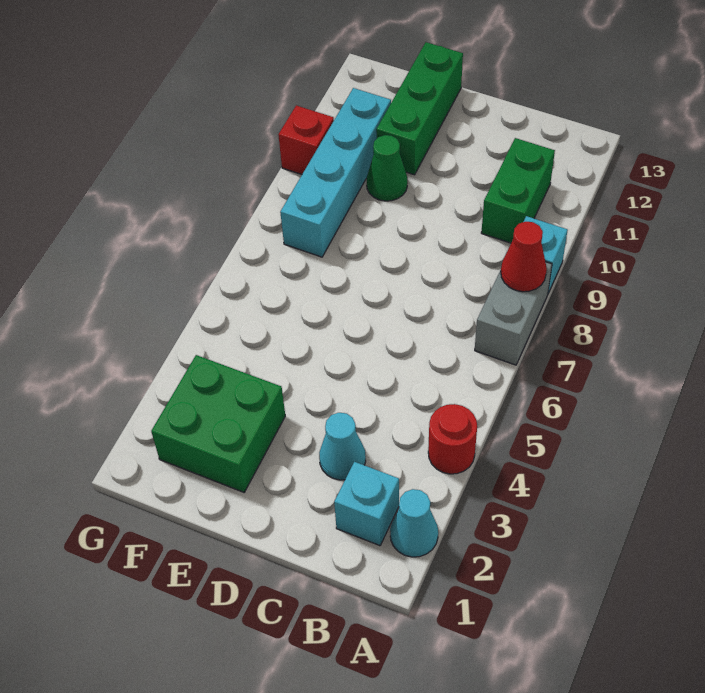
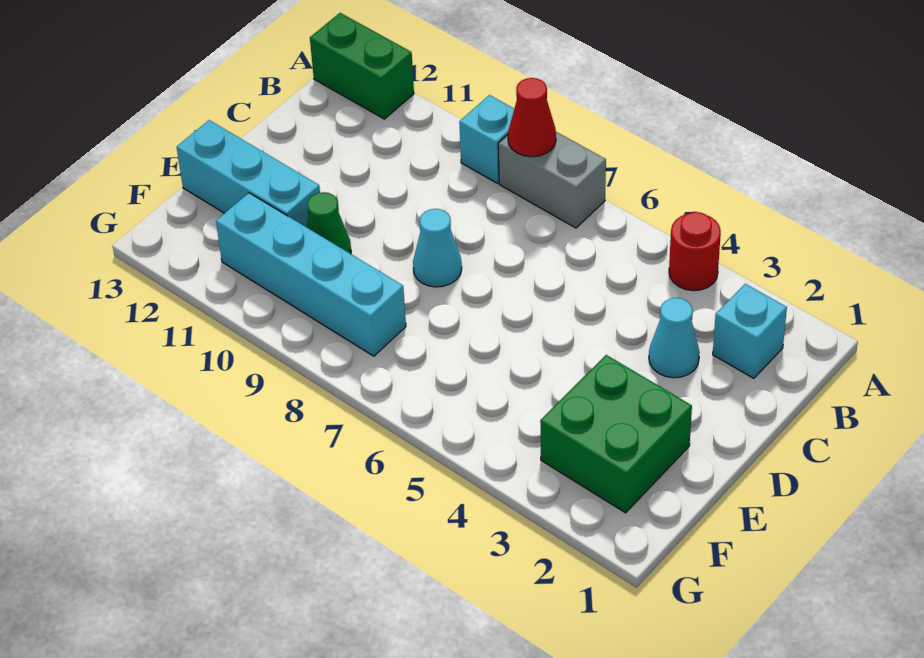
cyan cone A2 level 1 -> cyan cone D8 level 1
green brick B10:B11 level 1 -> green brick A12:A13 level 1
green brick E11:E13 level 1 -> cyan brick E11:E13 level 1
red brick G10 level 1 -> none

